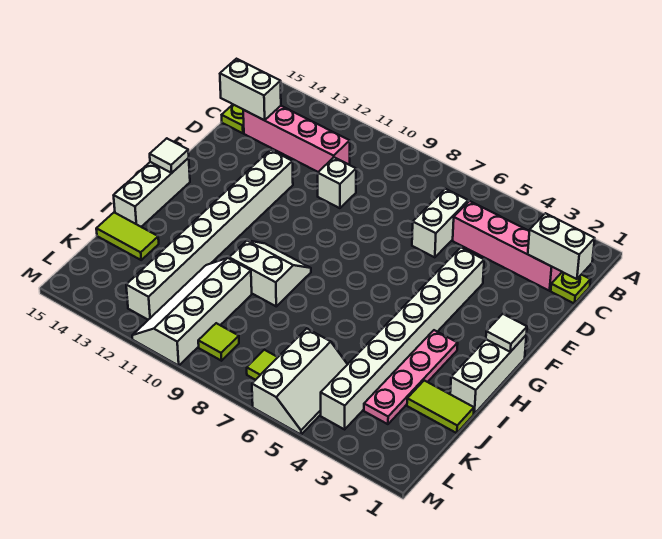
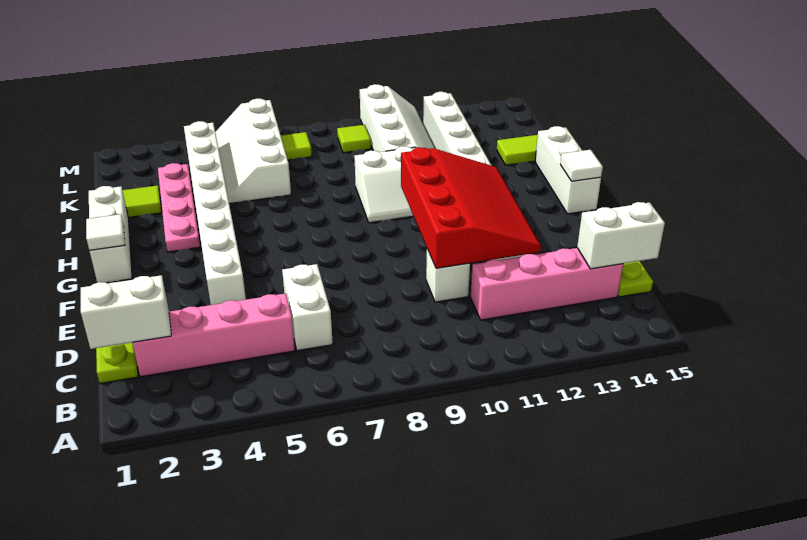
none -> red slope D10:G12 level 2 top 10
white slope K5:M6 level 1 top 6 -> white slope J5:M6 level 1 top 6

